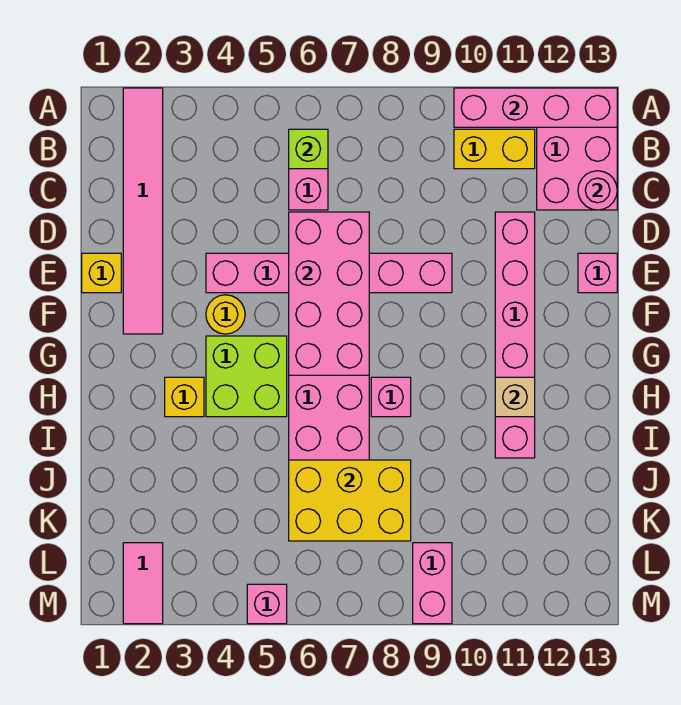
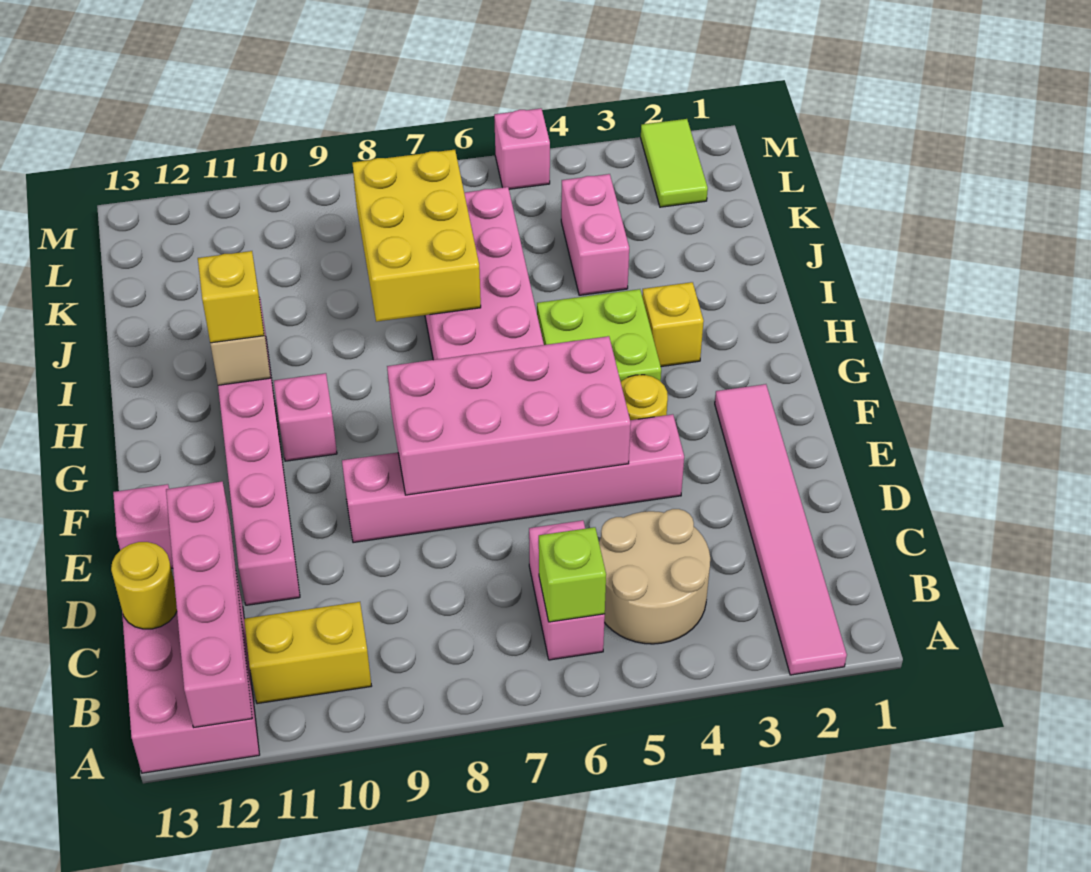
pink brick A10:A13 level 2 -> pink brick A12:D12 level 2
none -> tan round brick B4:C5 level 1
pink round brick C13 level 2 -> yellow round brick C13 level 2
pink brick D6:G7 level 2 -> pink brick E5:F8 level 2
yellow brick E1 level 1 -> yellow brick H11 level 3
pink brick H8 level 1 -> pink brick G10 level 1
yellow brick J6:K8 level 2 -> yellow brick I7:K8 level 2
pink tile L2:M2 level 1 -> lime tile L2:M2 level 1
pink brick L9:M9 level 1 -> pink brick J4:K4 level 1

